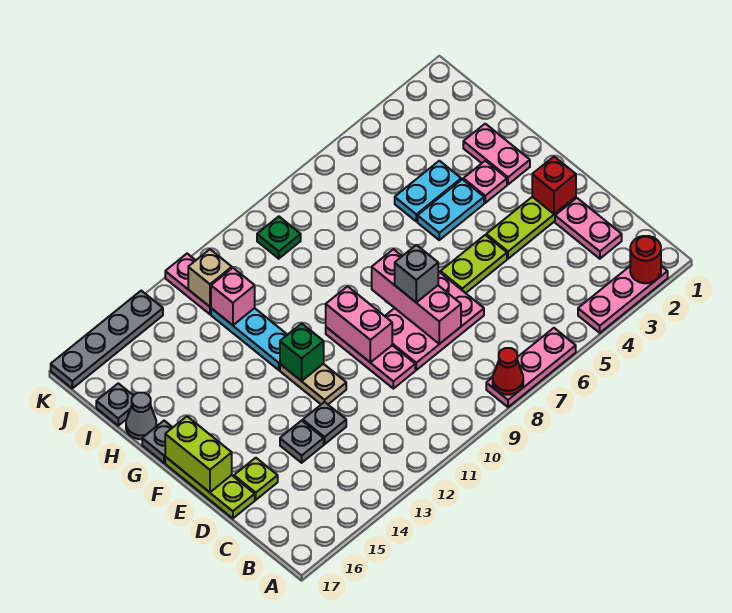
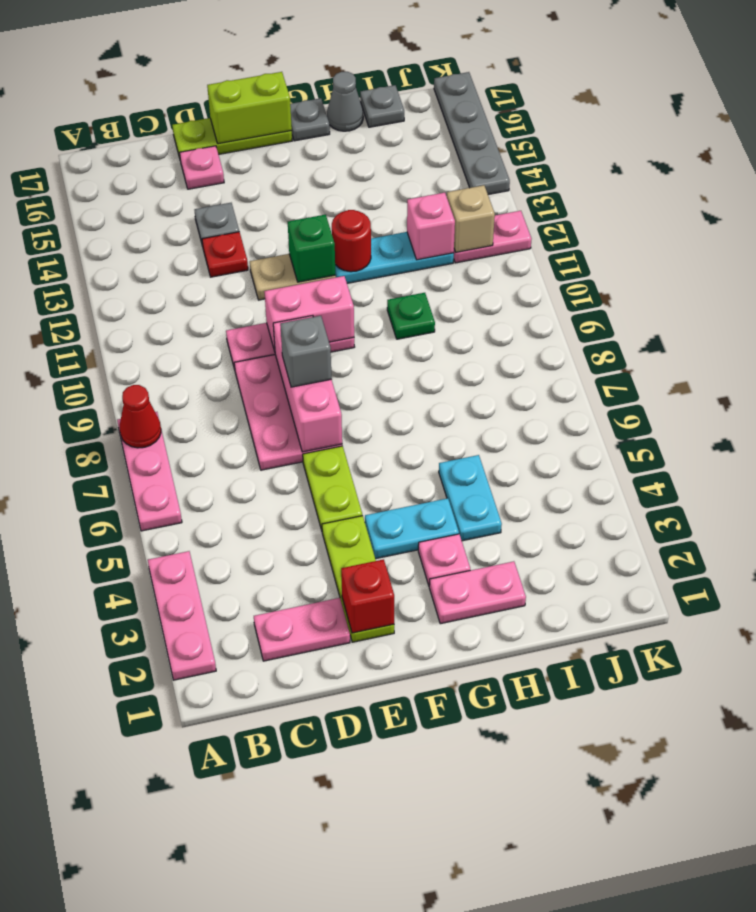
red round brick A2 level 2 -> red round brick G12 level 2
pink brick D8:F8 level 2 -> pink brick E7:E9 level 2
grey plate D13 level 1 -> red plate D13 level 1
lime plate D16 level 1 -> pink plate D16 level 1
cyan plate G4:G5 level 1 -> cyan plate F4:G4 level 1
green plate J9 level 1 -> green plate H10 level 1

